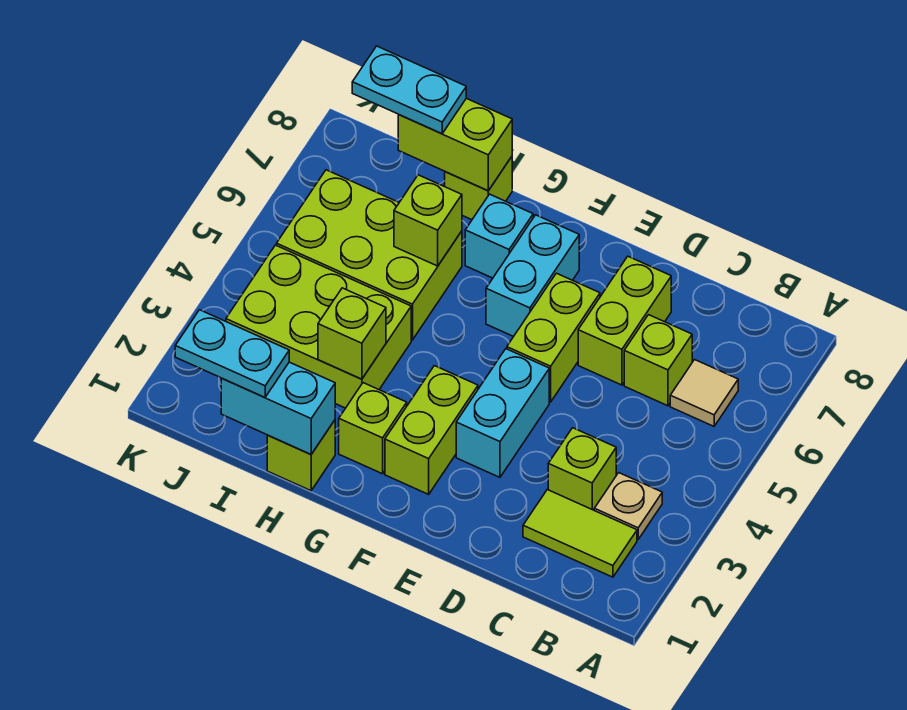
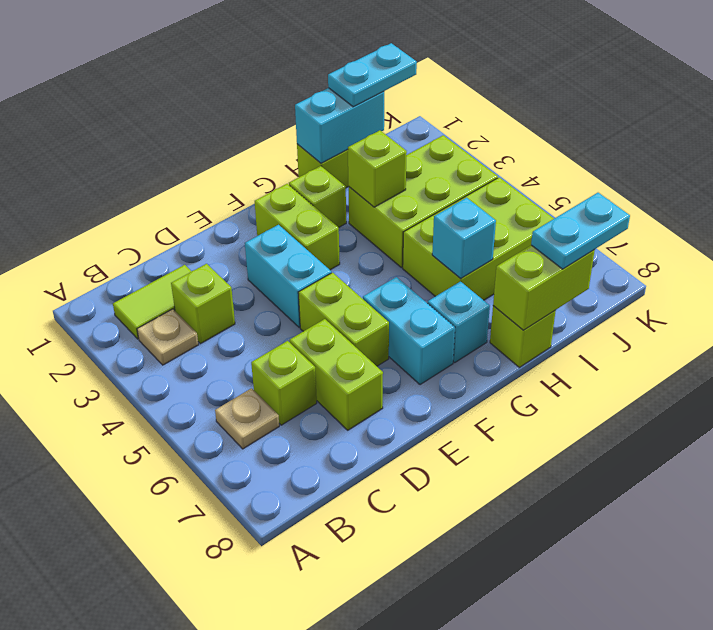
tan tile B6 level 1 -> tan plate B6 level 1
lime brick H6 level 2 -> cyan brick H6 level 2

